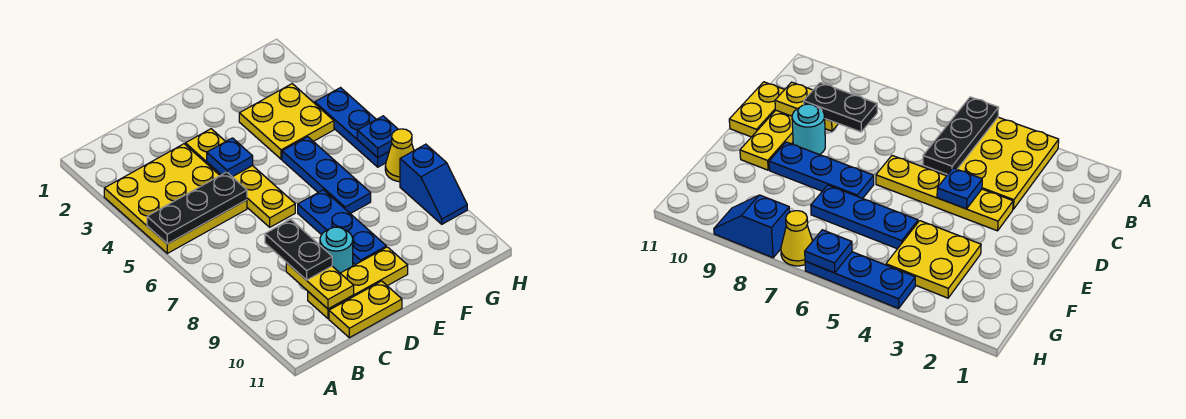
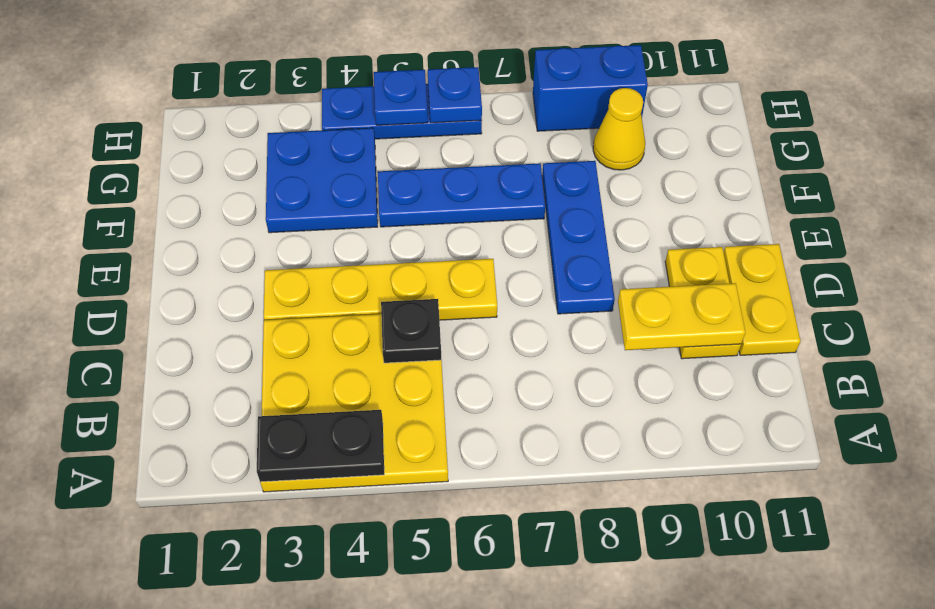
black plate A5:C5 level 2 -> black plate C5 level 2
black plate C8:C9 level 3 -> black plate A3:A4 level 2
yellow plate C10:E10 level 1 -> yellow plate C10:D10 level 1
blue plate D4 level 2 -> blue plate H5 level 2
cyan round brick D9 level 1 -> none
blue plate E7:E9 level 1 -> blue plate D8:F8 level 1
yellow plate F3:G4 level 1 -> blue plate F3:G4 level 1
yellow cone H7 level 1 -> yellow cone G9 level 1
blue slope H8:H9 level 1 top 8 -> blue brick H8:H9 level 1

